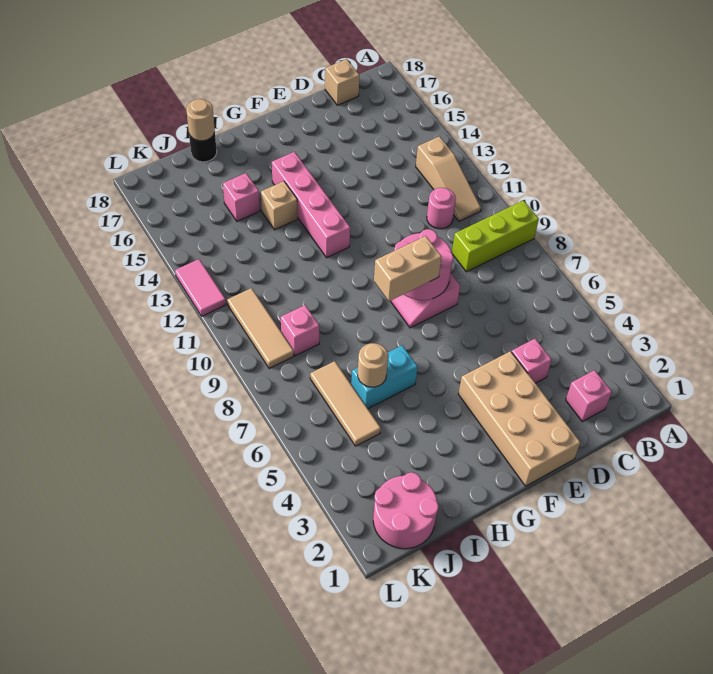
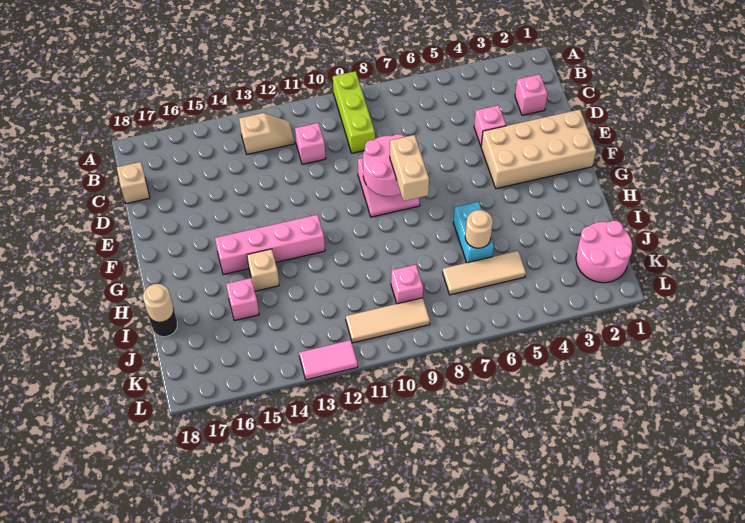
tan slope B11:B13 level 1 top 13 -> tan slope B12:B13 level 1 top 13
pink round brick C11 level 1 -> pink brick C11 level 1

